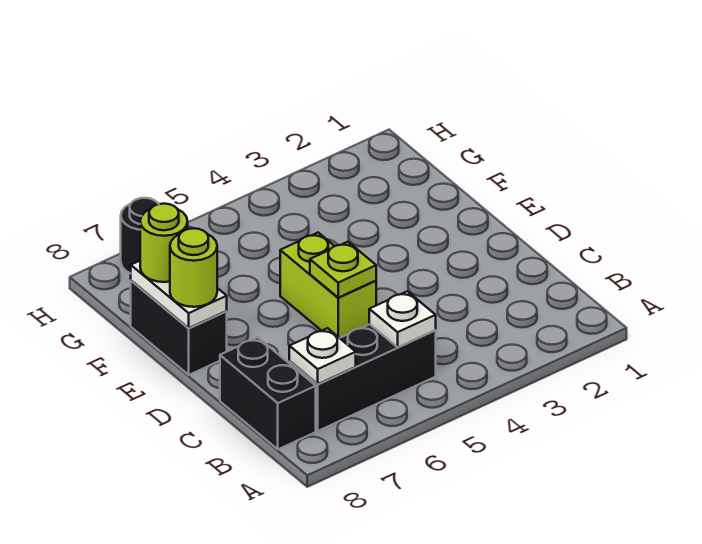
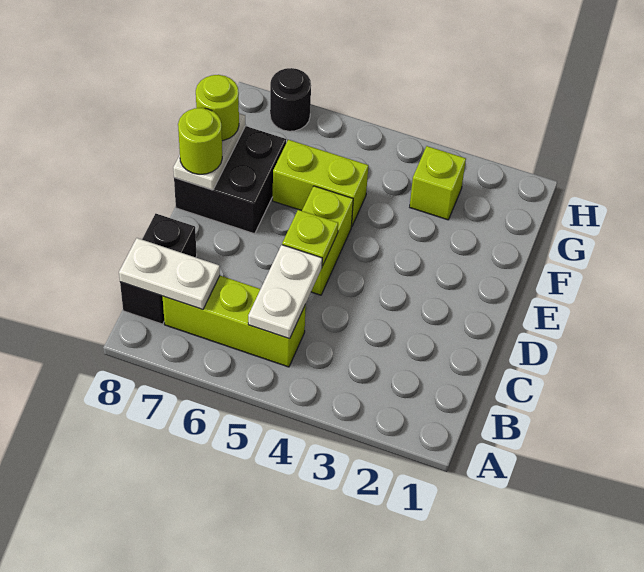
black brick B5:B7 level 1 -> lime brick B5:B7 level 1
white plate B5 level 2 -> white plate B5:C5 level 2
white plate B7 level 2 -> white plate B7:B8 level 2
black brick E8:F8 level 1 -> black brick E7:F8 level 1
none -> lime brick F5:F6 level 1
none -> lime brick G3 level 1

